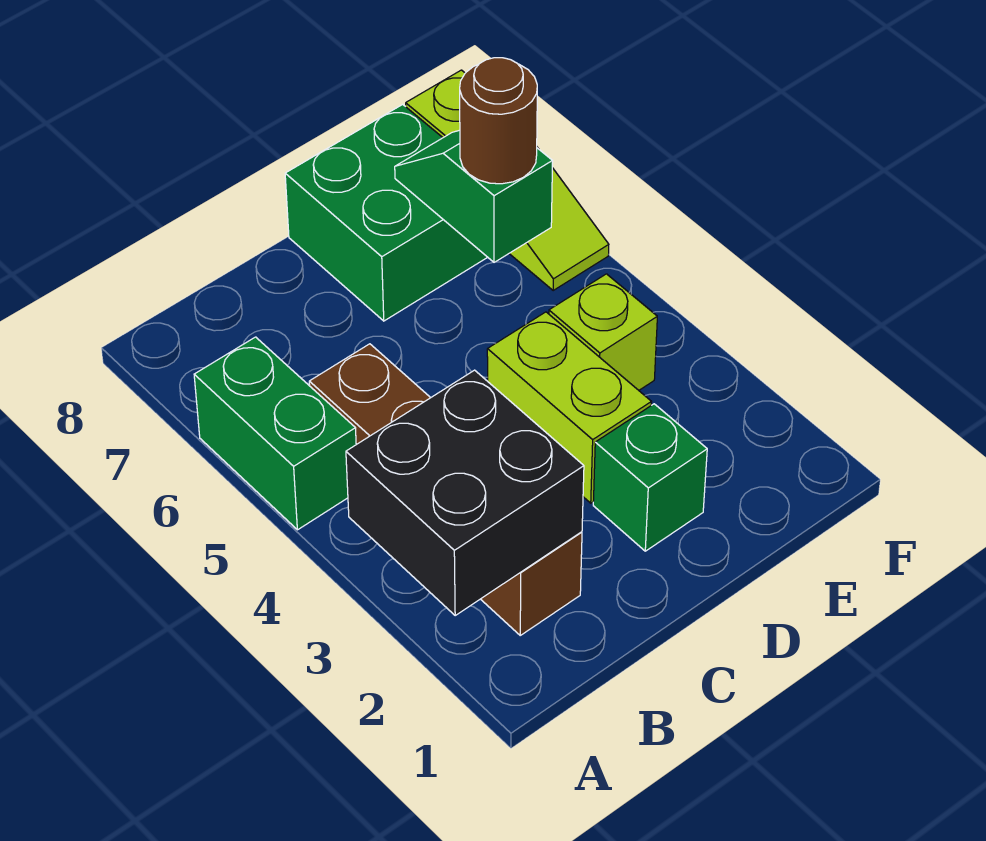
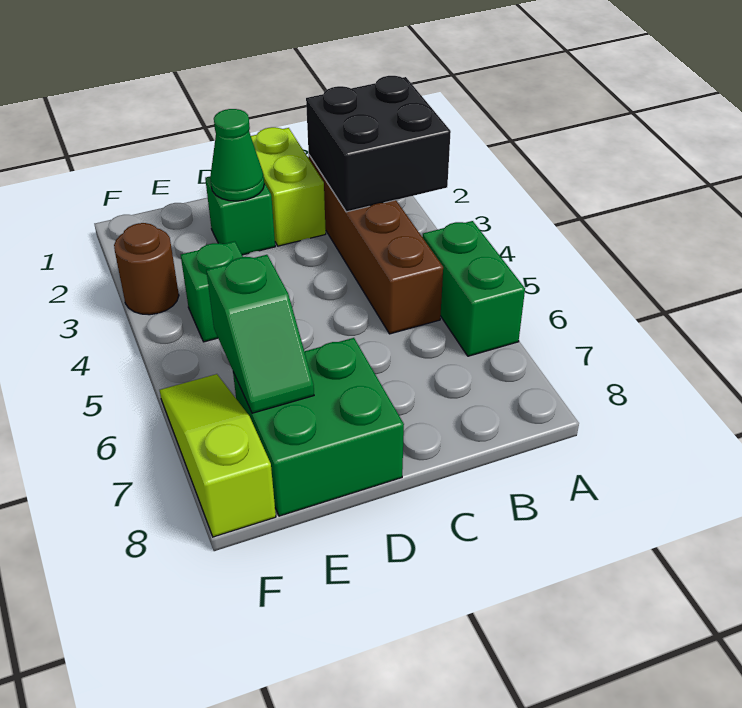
none -> green cone D2 level 2
lime brick D3:D4 level 1 -> lime brick C1:C2 level 1
lime brick E4 level 1 -> green brick E4 level 1
brown round brick E6 level 3 -> brown round brick F3 level 1

